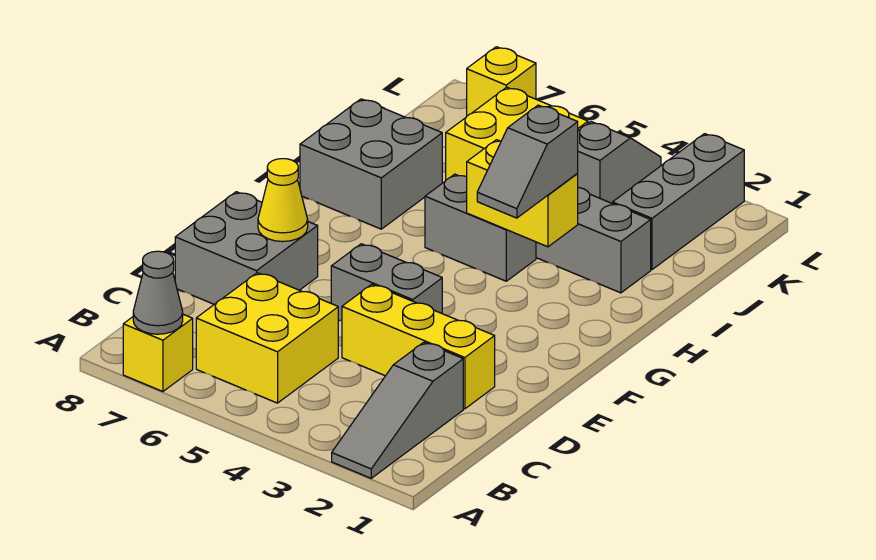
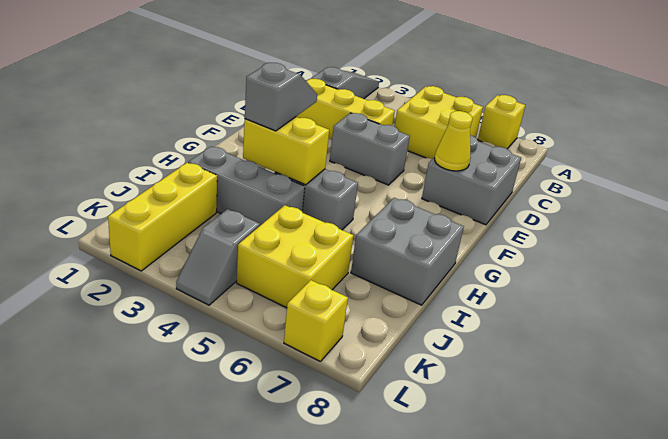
grey cone A7 level 2 -> none
grey brick J2:L2 level 1 -> yellow brick J2:L2 level 1

